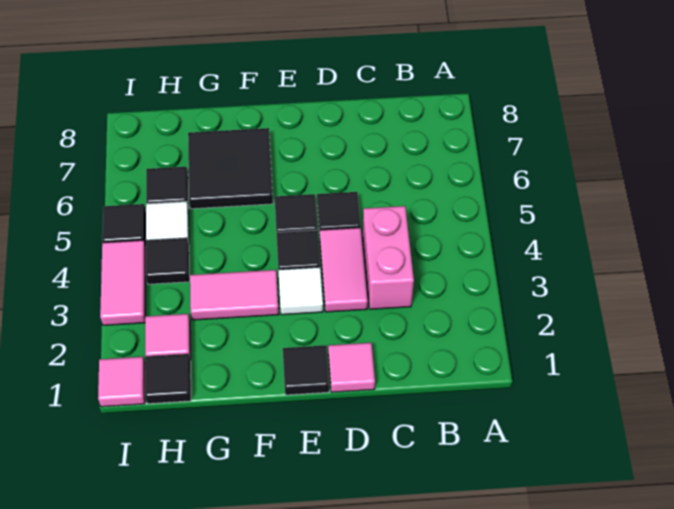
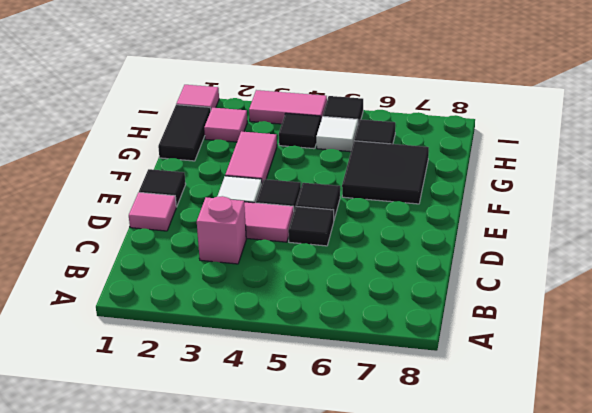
pink brick C3:C4 level 1 -> pink brick C3 level 1
black tile H1 level 1 -> black tile G1:H1 level 1

